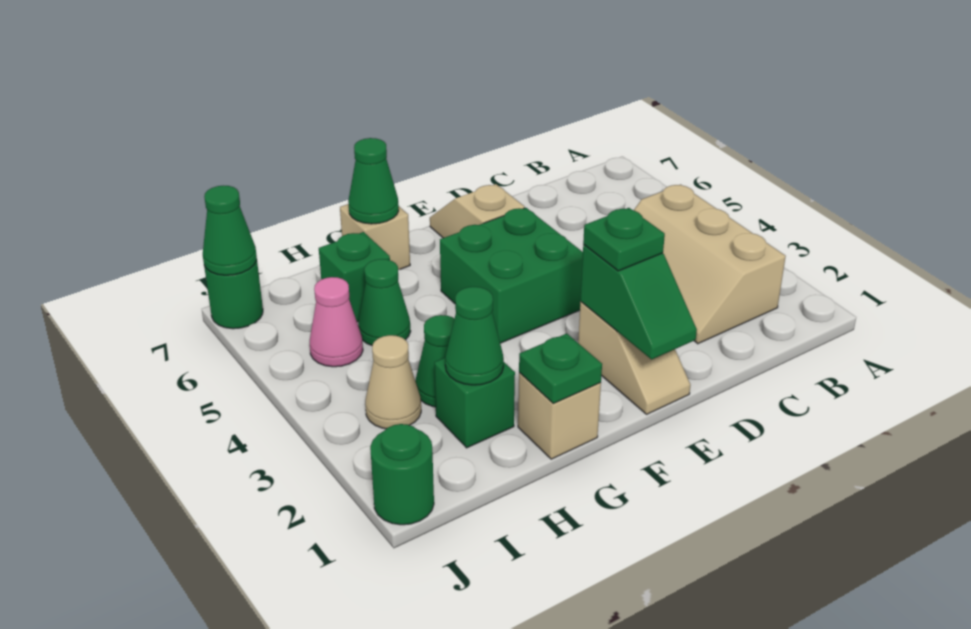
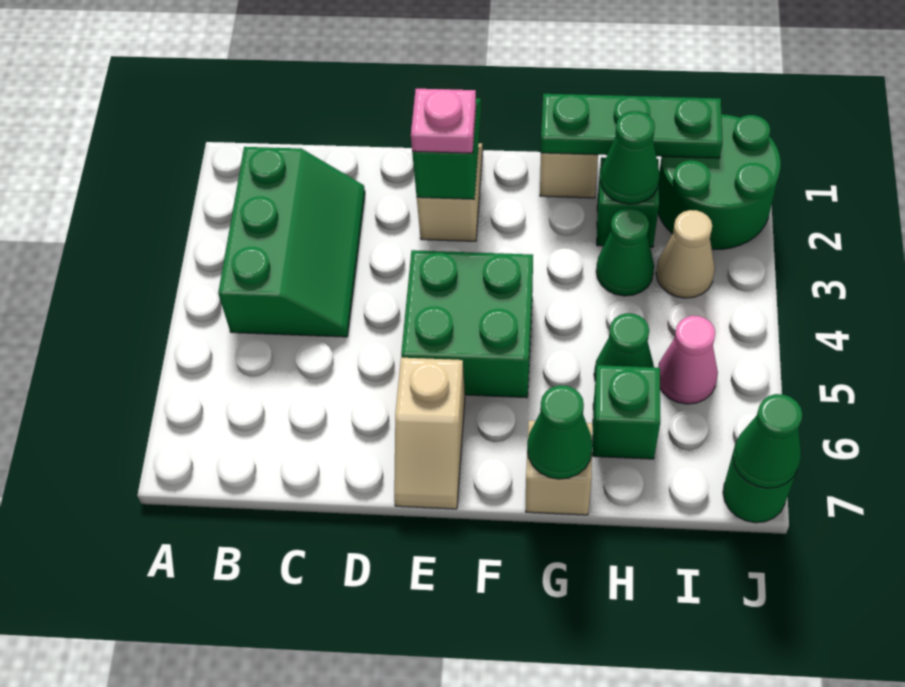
tan slope B2:C4 level 1 top B -> green slope B2:C4 level 1 top B
green plate E2 level 3 -> pink plate E2 level 3
green plate G1 level 2 -> green plate G1:I1 level 2
green round brick J1 level 1 -> green round brick I1:J2 level 1

